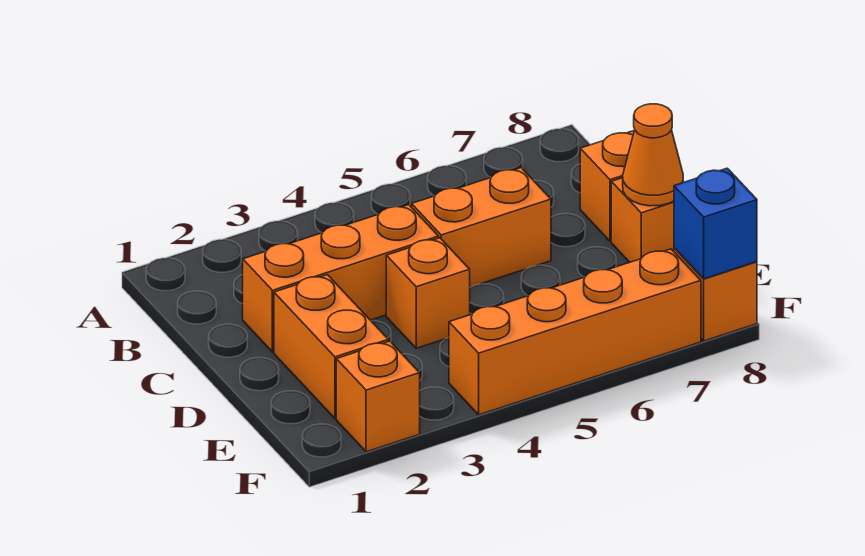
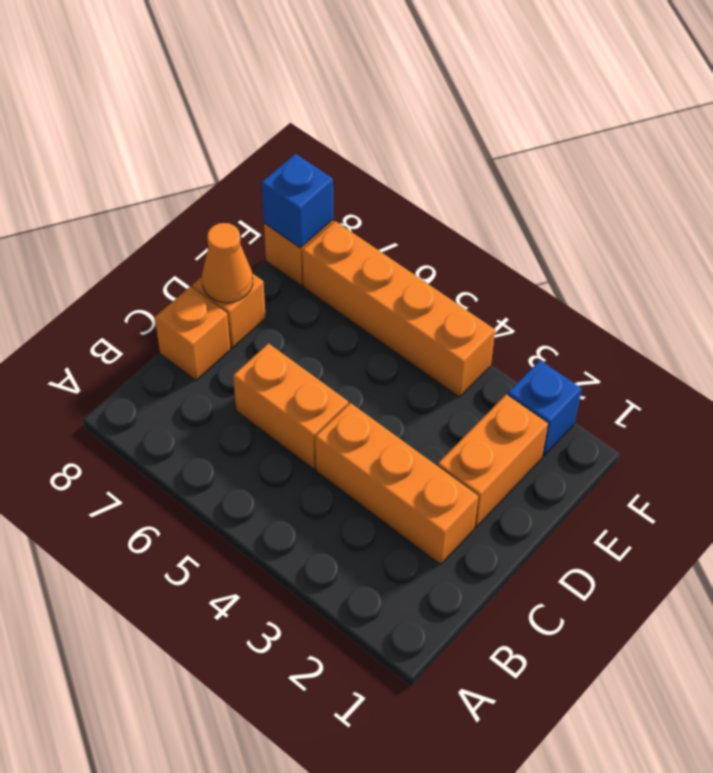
orange brick D4 level 1 -> none
orange brick F2 level 1 -> blue brick F2 level 1

